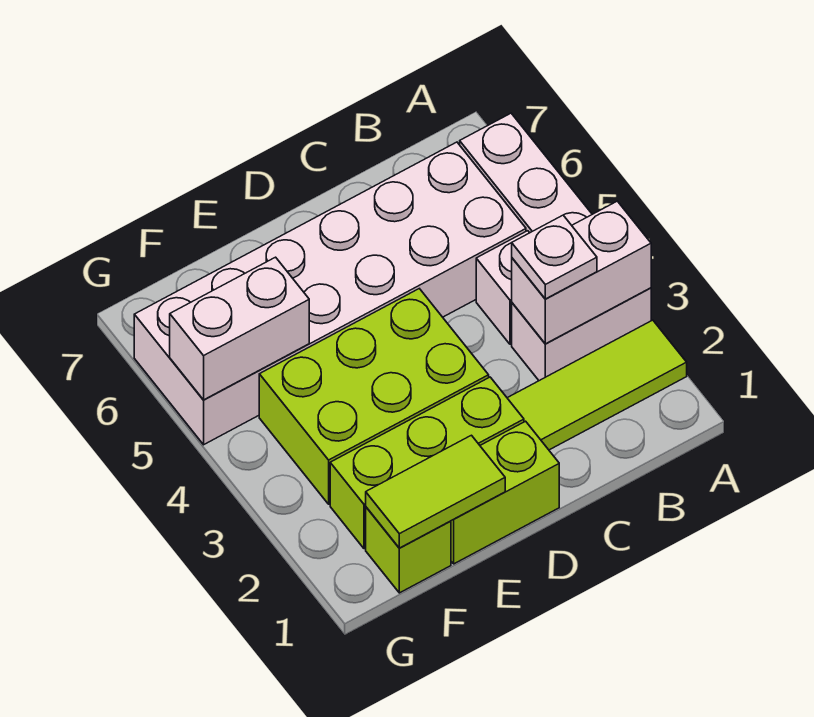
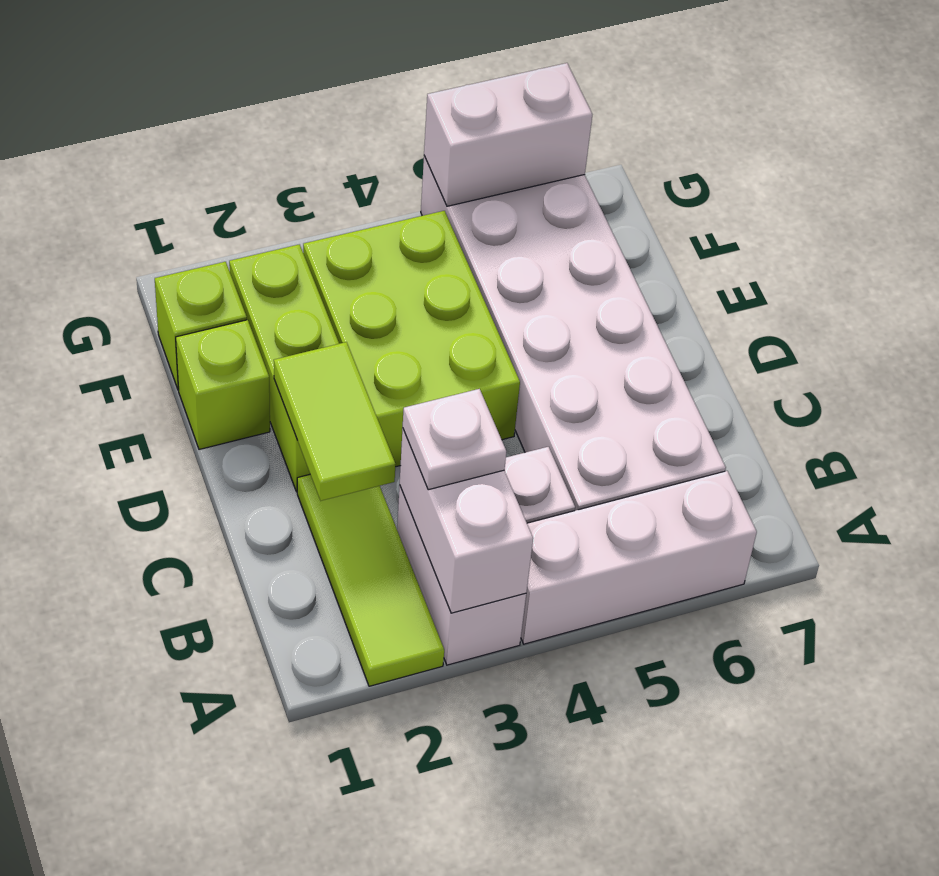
lime brick D1:E1 level 1 -> lime brick E1 level 1
lime tile E1:F1 level 2 -> lime tile C2:D2 level 2
white brick F5:G5 level 2 -> white brick G5:G6 level 2

